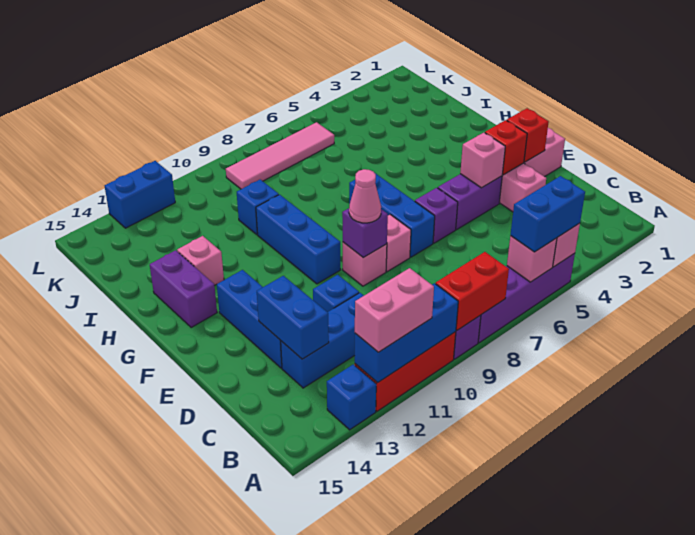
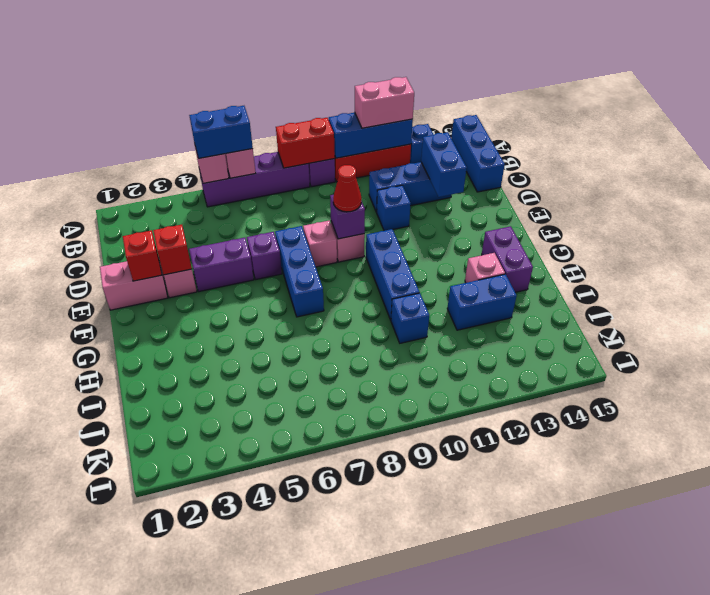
blue brick D13:F13 level 1 -> blue brick A15:C15 level 1
pink brick E4 level 2 -> none
pink cone E9 level 3 -> red cone E9 level 3
pink tile K6:K9 level 1 -> none
blue brick L12:L13 level 1 -> blue brick I12:I13 level 1

